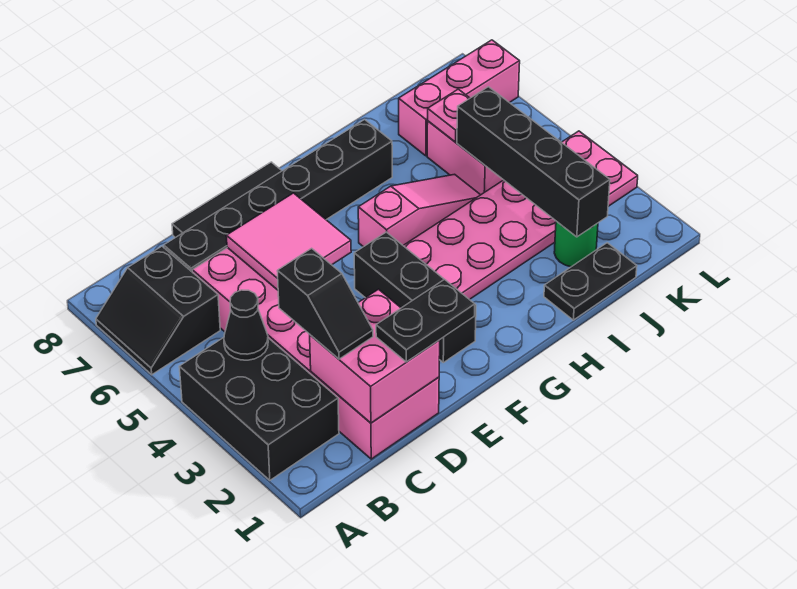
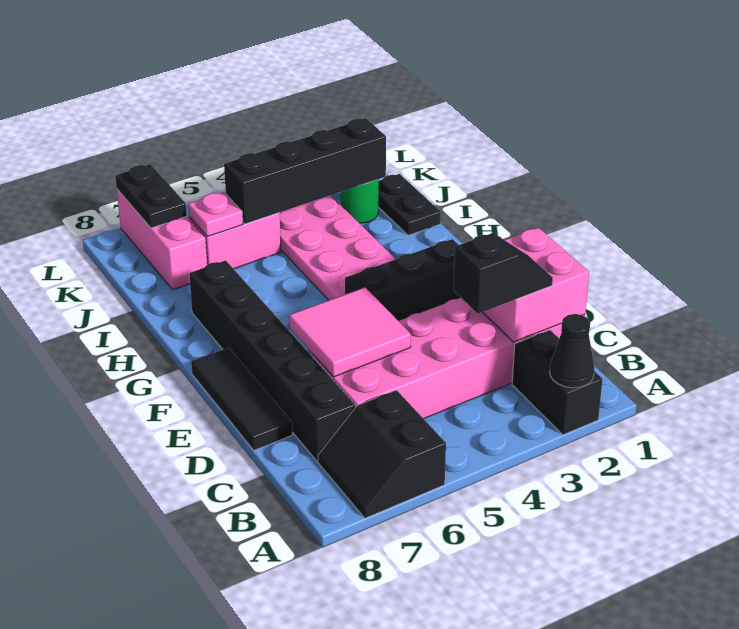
black brick A2:B4 level 1 -> black brick A2:B2 level 1
black slope A6:B7 level 1 top B -> black slope A6:B7 level 1 top 6
black cone B4 level 2 -> black cone A2 level 2
black plate D1:E1 level 3 -> black plate K7:L7 level 2
pink slope G5:I5 level 1 top G -> none

